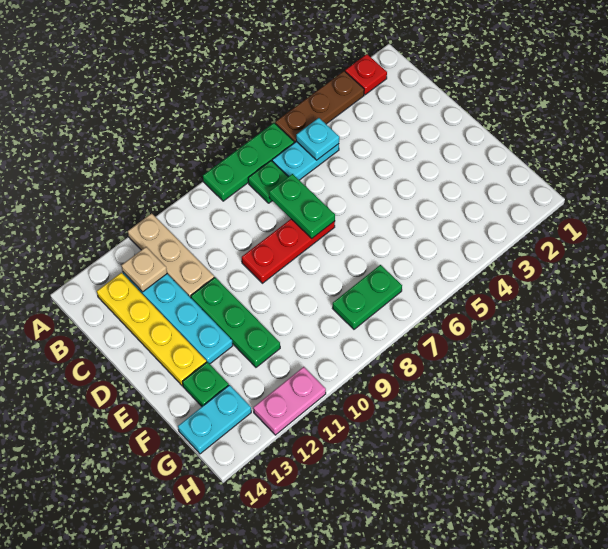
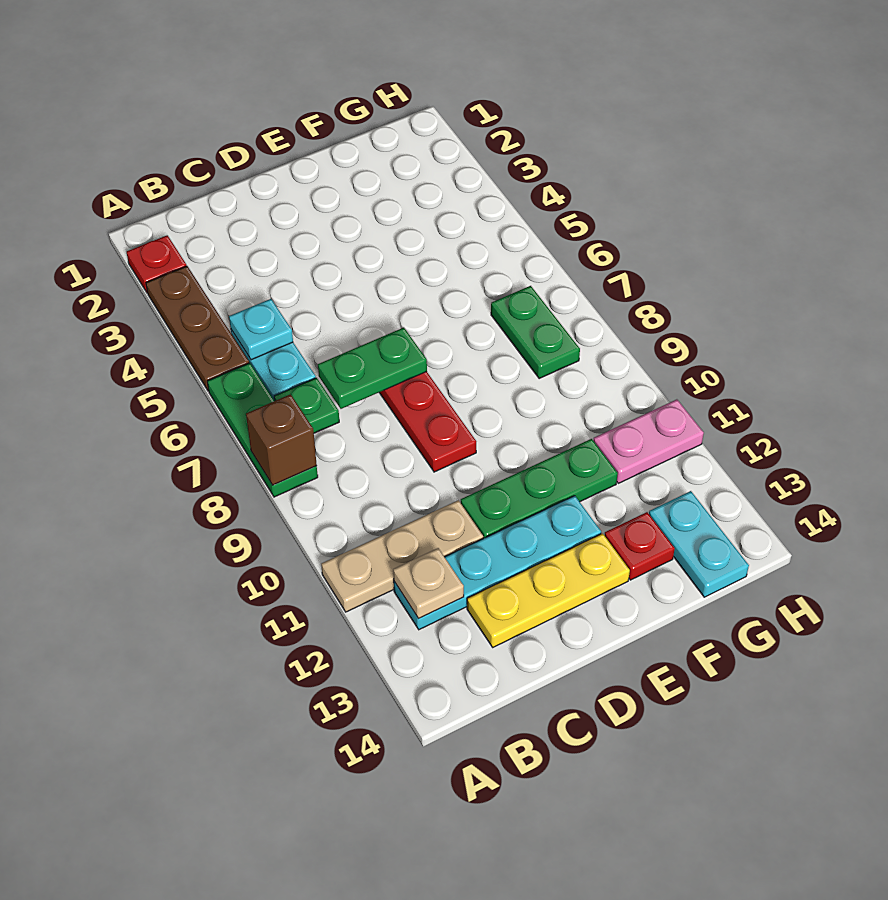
none -> brown brick A8 level 2
yellow plate B13:E13 level 1 -> yellow plate C13:E13 level 1
green plate F13 level 1 -> red plate F13 level 1
pink plate H11:H12 level 1 -> pink plate G11:H11 level 1

